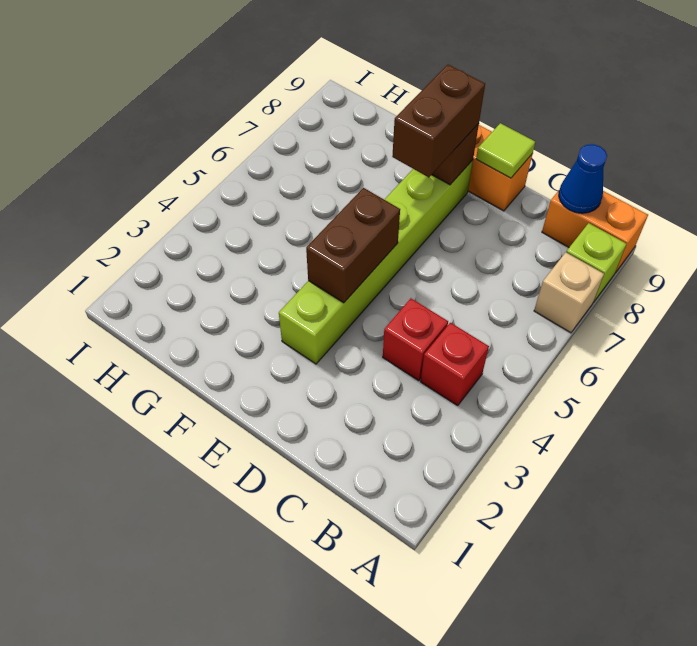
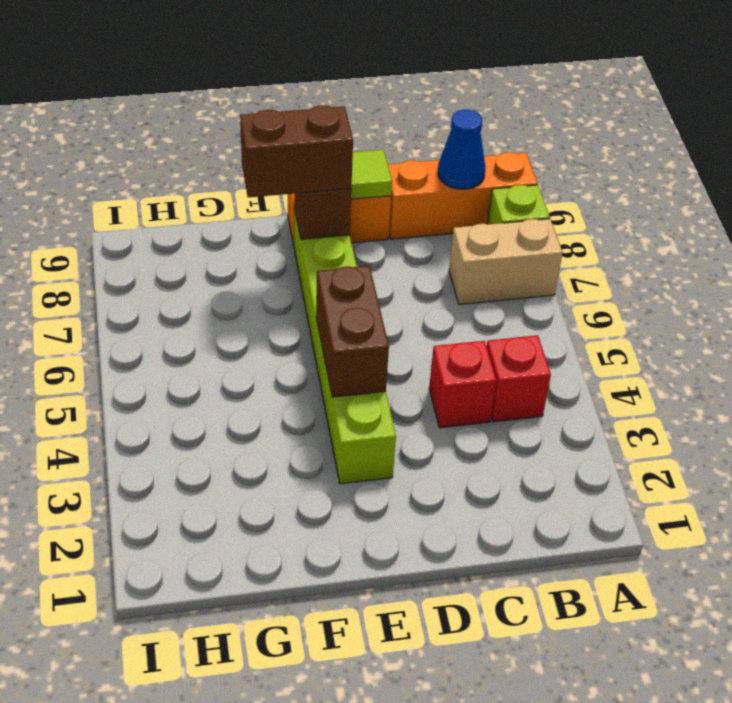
tan brick A7 level 1 -> tan brick A7:B7 level 1
orange brick A9:B9 level 1 -> orange brick A9:C9 level 1
brown brick E7:E8 level 3 -> brown brick E8:F8 level 3

